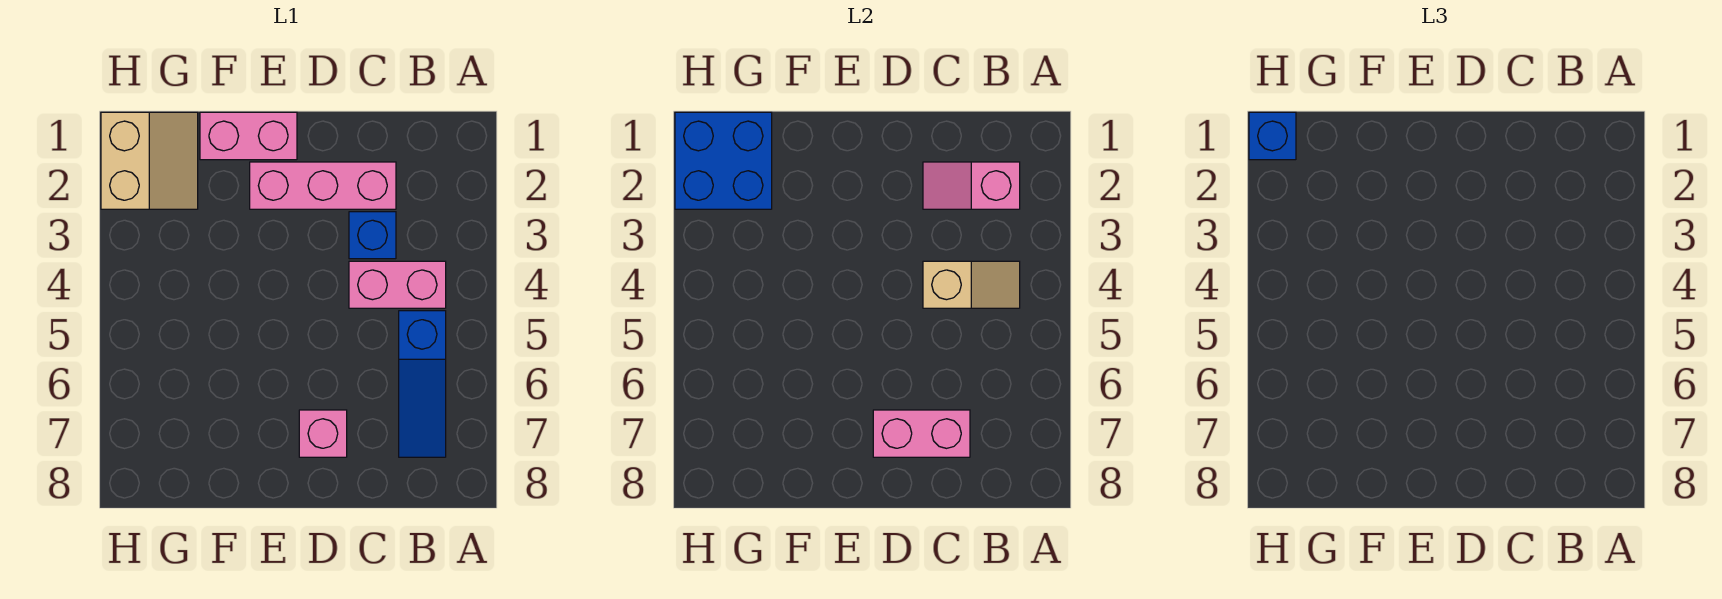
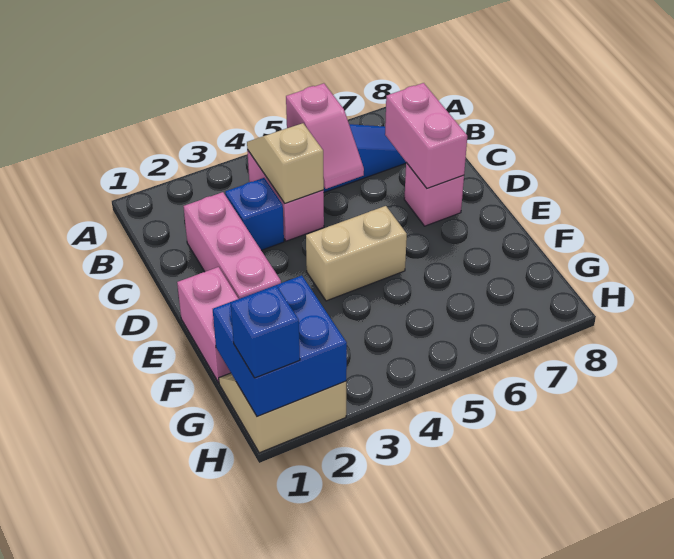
pink slope B2:C2 level 2 top B -> pink slope B5:C5 level 2 top B
none -> tan brick E4:E5 level 1

